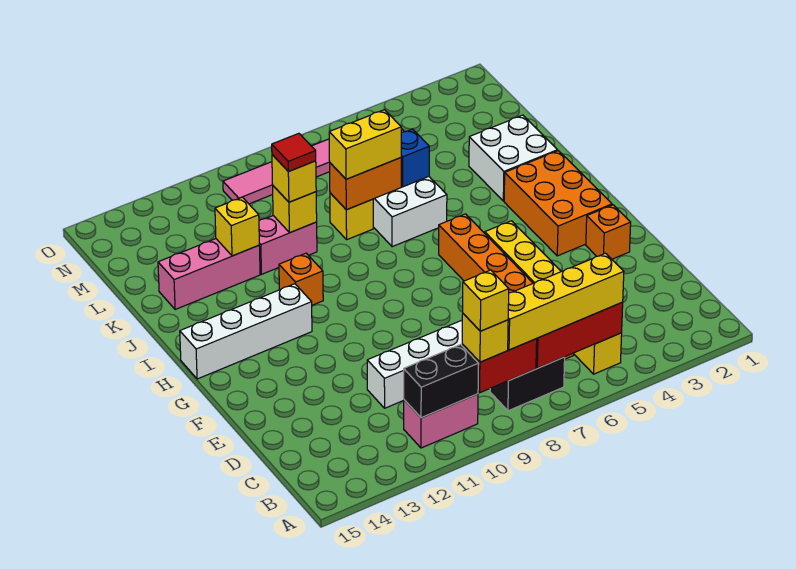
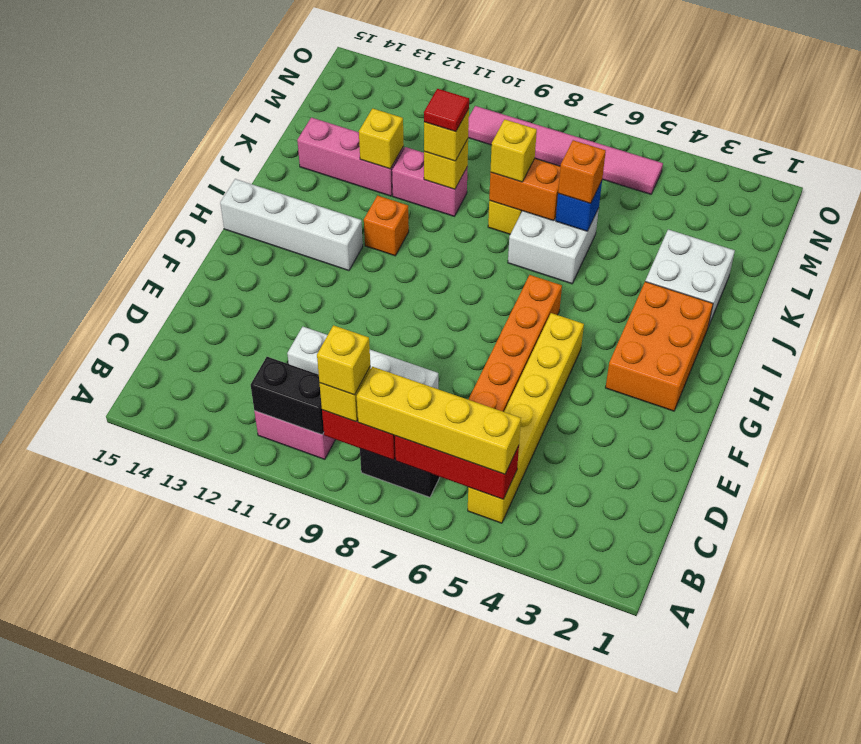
orange brick F2 level 1 -> orange brick K6 level 3
yellow brick K7:K8 level 3 -> yellow brick K8 level 3

